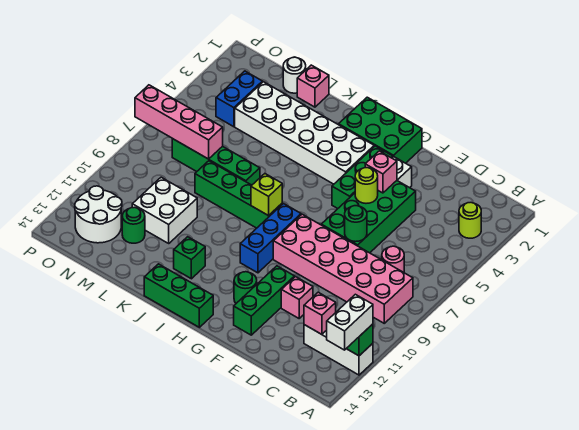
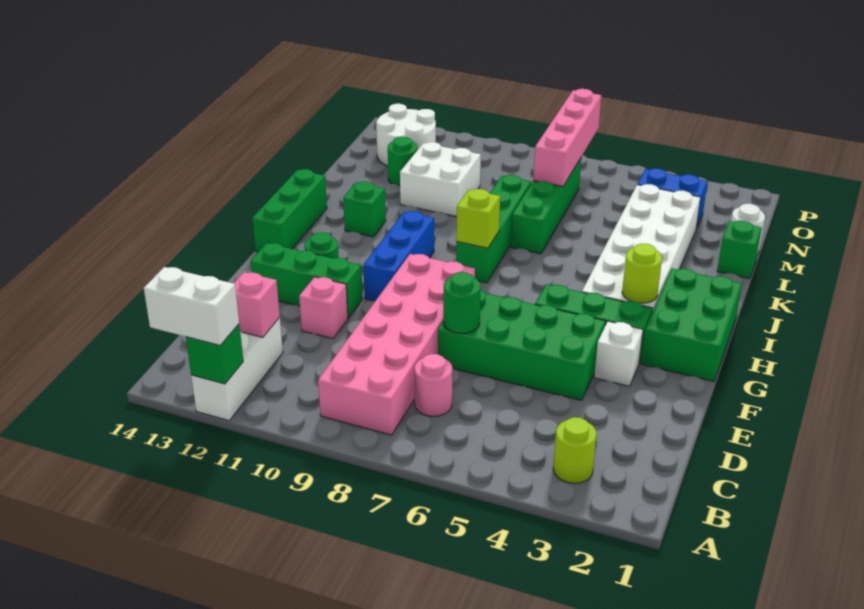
pink brick F4 level 2 -> none
lime round brick F5 level 2 -> lime round brick H3 level 2
blue brick H8:H10 level 1 -> blue brick G10:I10 level 1
pink brick L1 level 1 -> green brick L1 level 1

